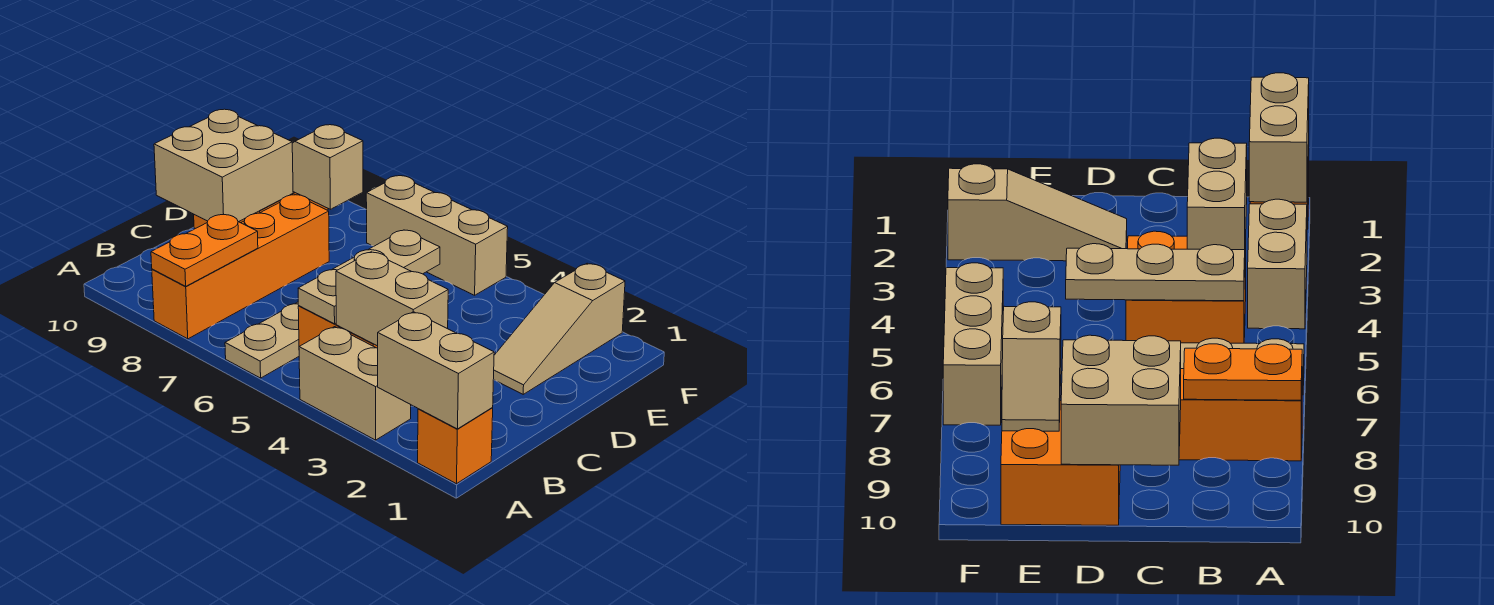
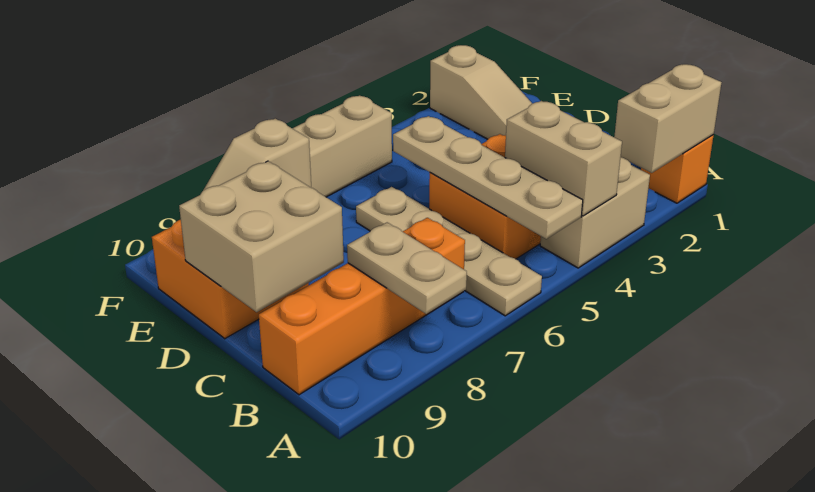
orange brick A8:D8 level 1 -> orange brick B7:B10 level 1
orange plate A8:B8 level 2 -> tan plate A8:B8 level 2
tan brick B3:B4 level 2 -> tan brick A4:B4 level 2
tan plate B5:D5 level 2 -> tan plate A5:D5 level 2

